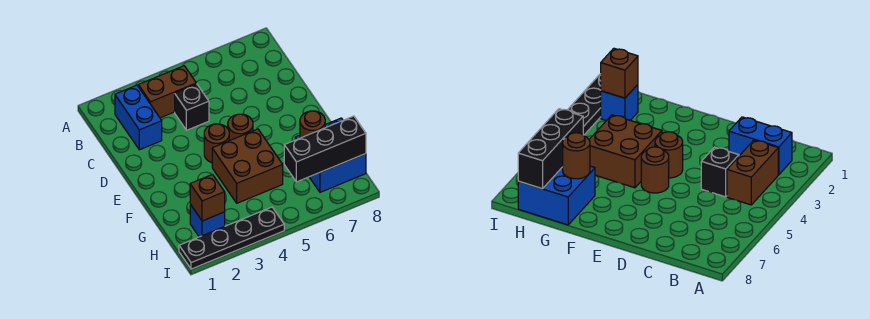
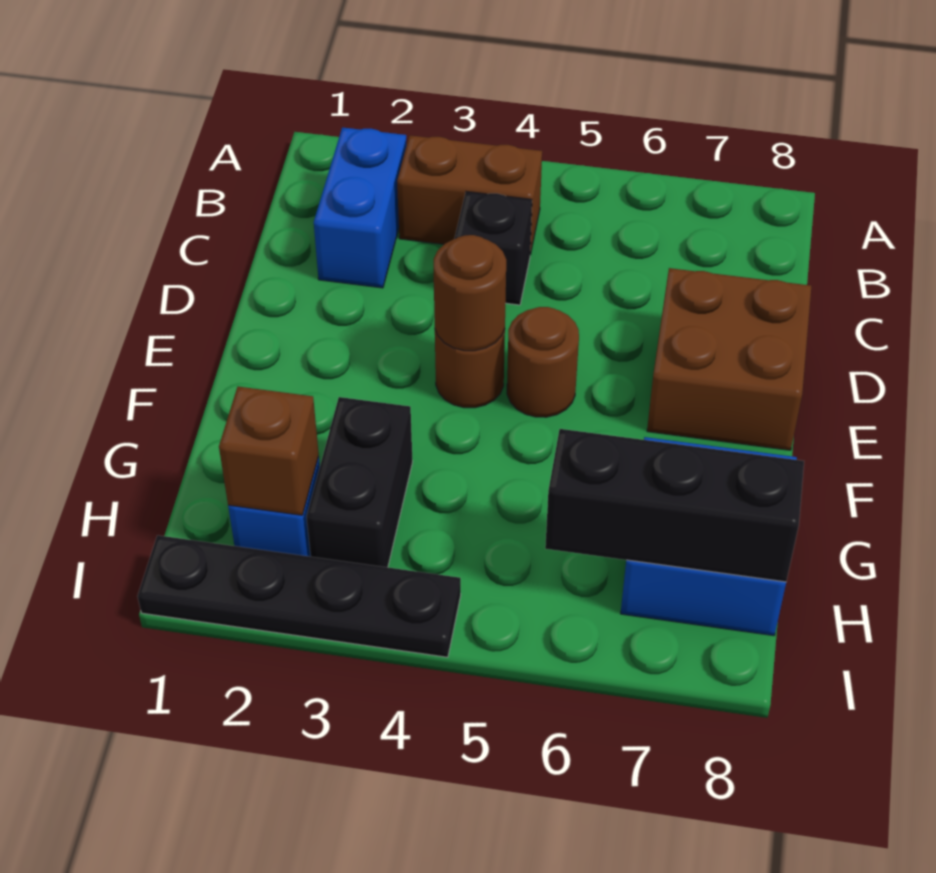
brown brick F4:G5 level 1 -> brown brick D7:E8 level 1
none -> black brick G3:H3 level 1
brown round brick G7 level 2 -> brown round brick E4 level 2

